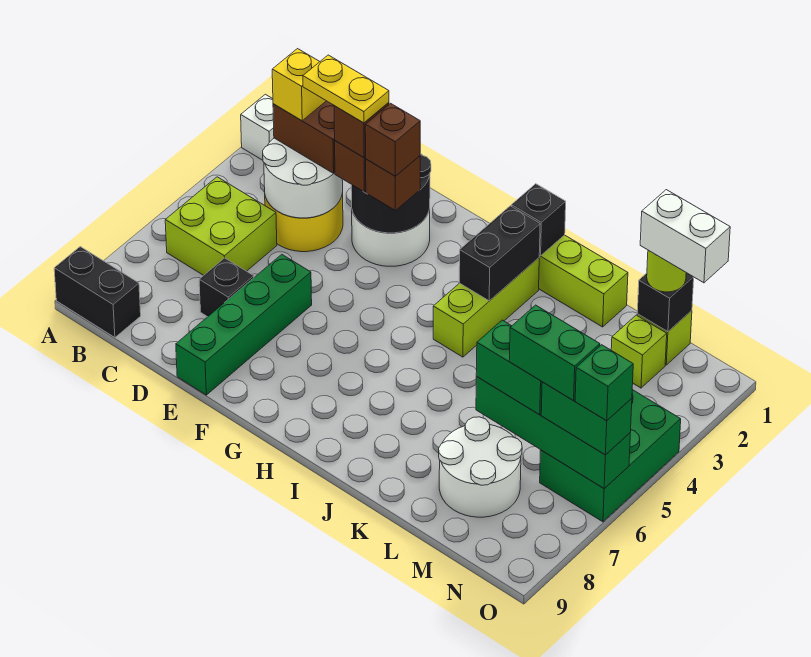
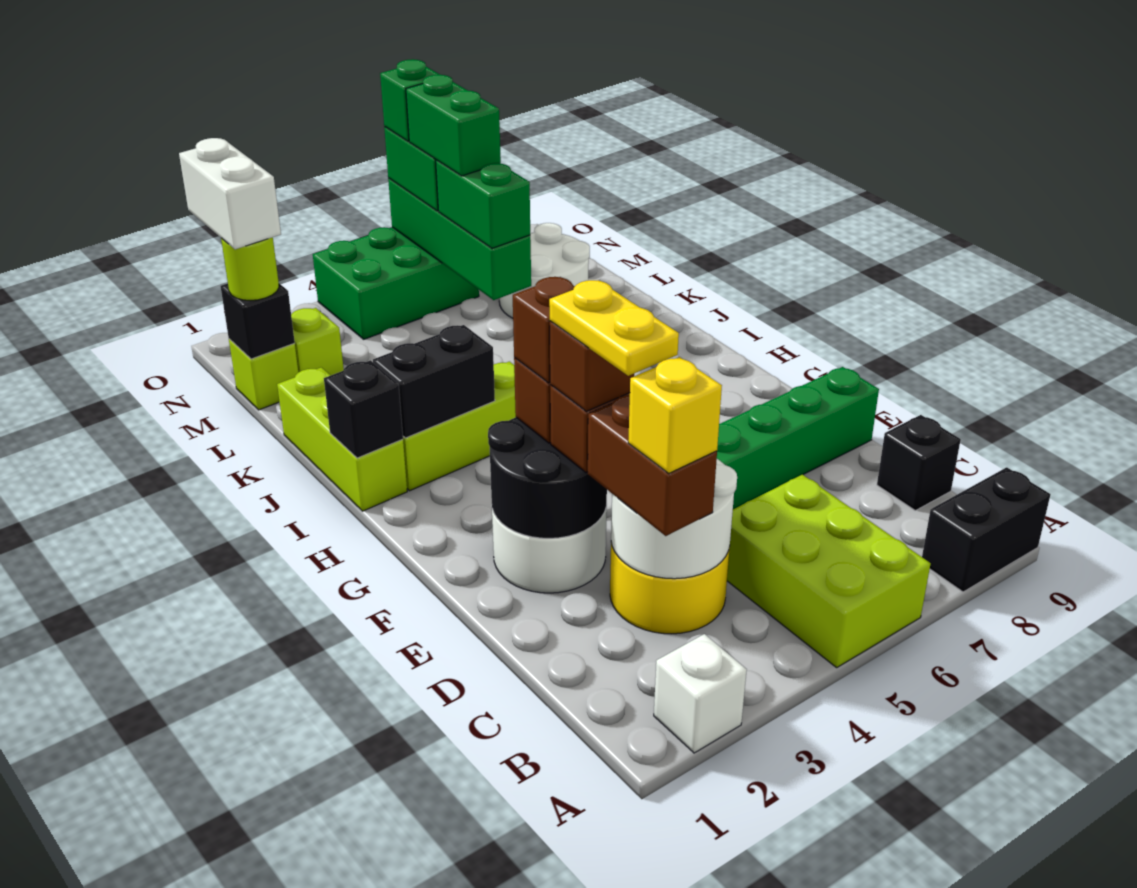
black brick A9:B9 level 1 -> black brick A8:A9 level 1
lime brick B5:C6 level 1 -> lime brick A5:C6 level 1
black brick D7 level 1 -> black brick C9 level 1

